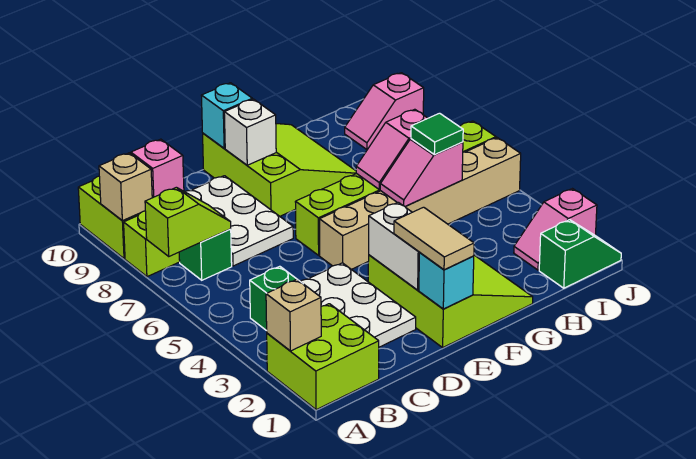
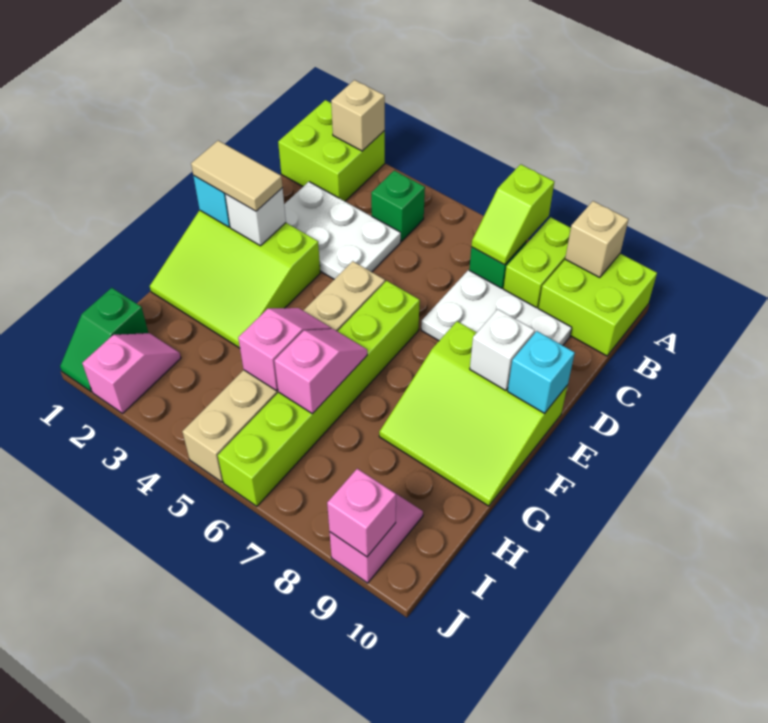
pink brick B9 level 2 -> pink brick J9 level 2
white brick E2:E3 level 2 -> white brick E2 level 2
green tile H5 level 3 -> none

